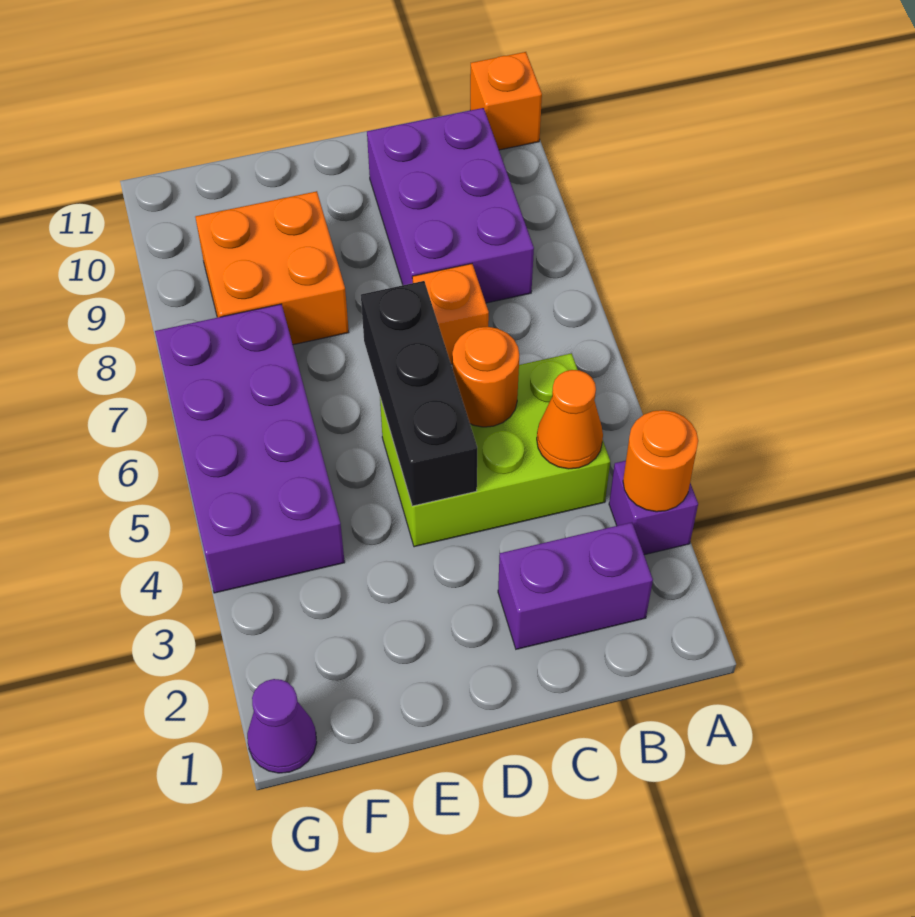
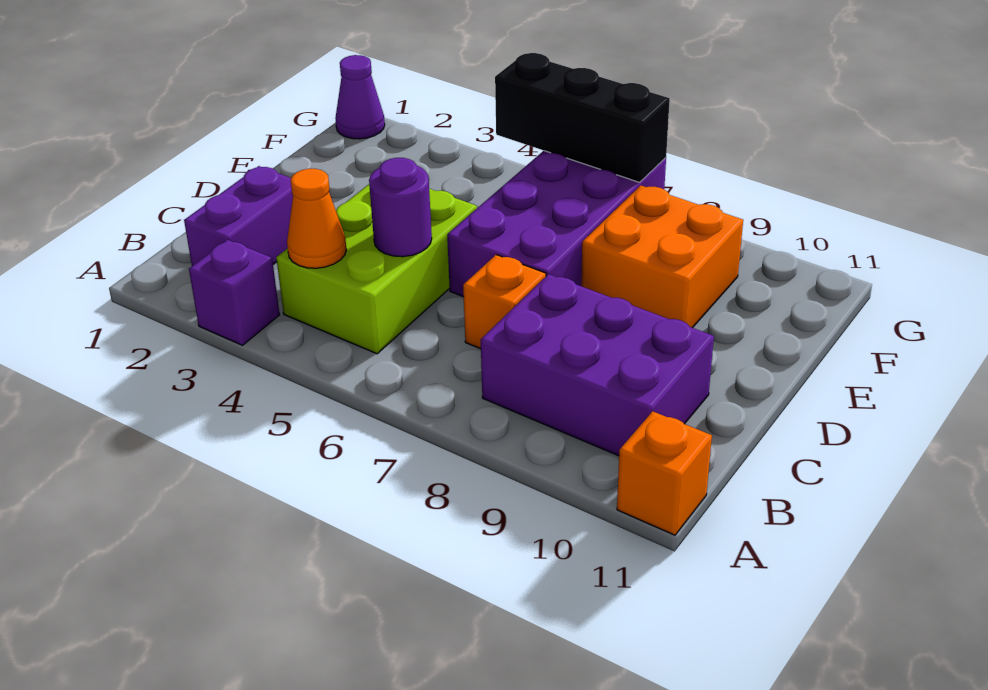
orange round brick A3 level 2 -> none
orange round brick C5 level 2 -> purple round brick C5 level 2
black brick D4:D6 level 2 -> black brick G5:G7 level 2
purple brick F4:G7 level 1 -> purple brick D6:G7 level 1

